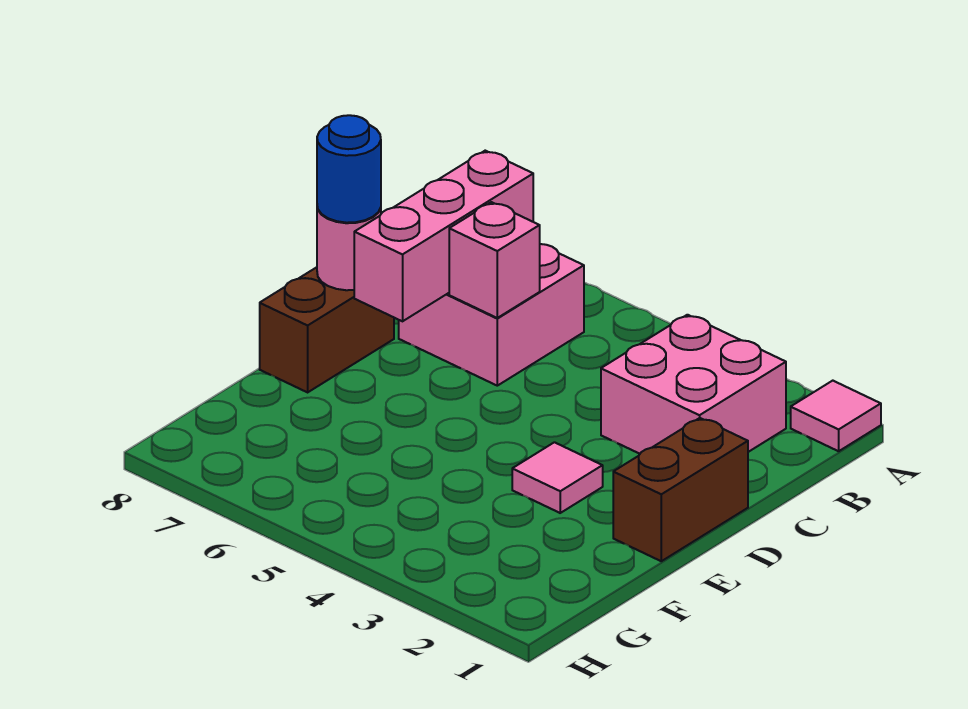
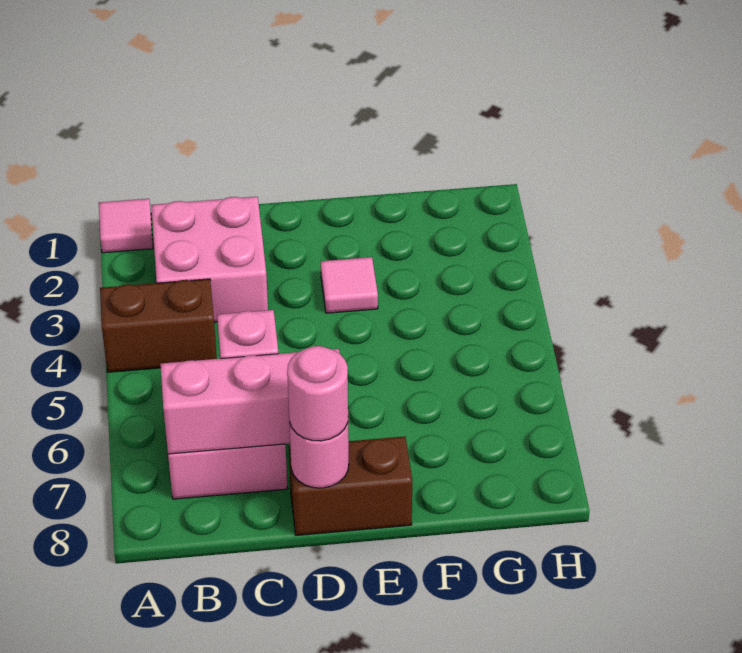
brown brick D1:E1 level 1 -> brown brick A4:B4 level 1
blue round brick D8 level 3 -> pink round brick D8 level 3

